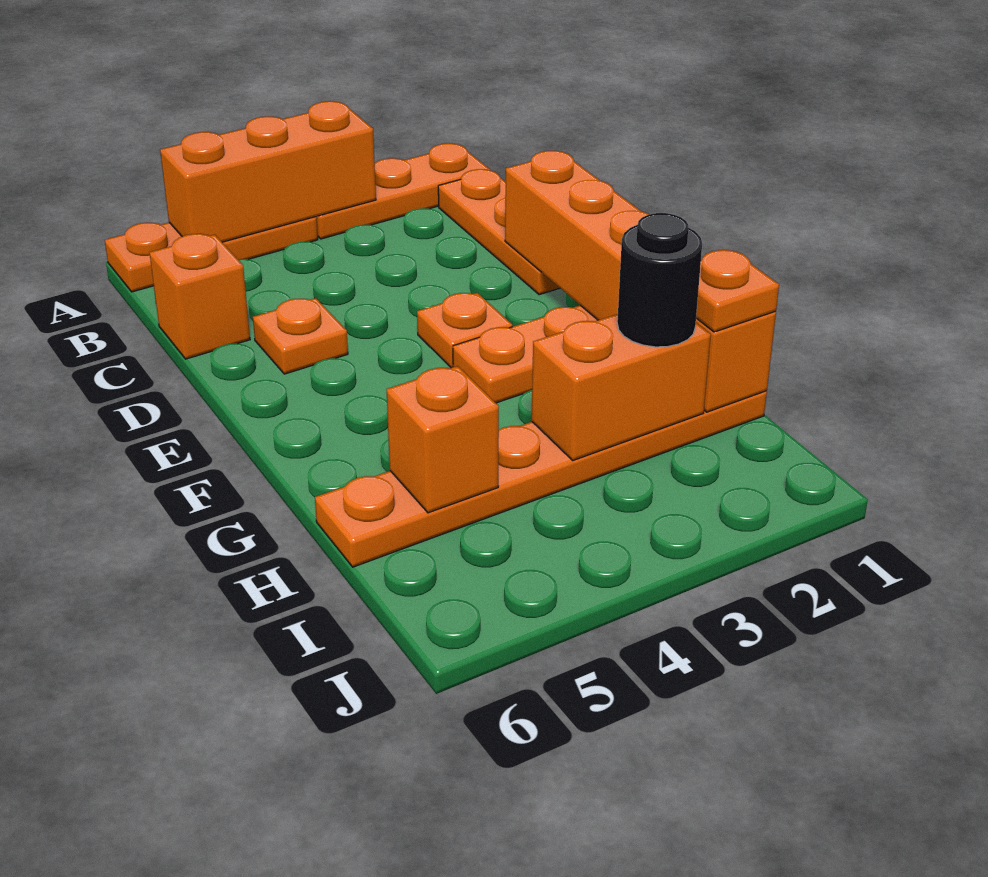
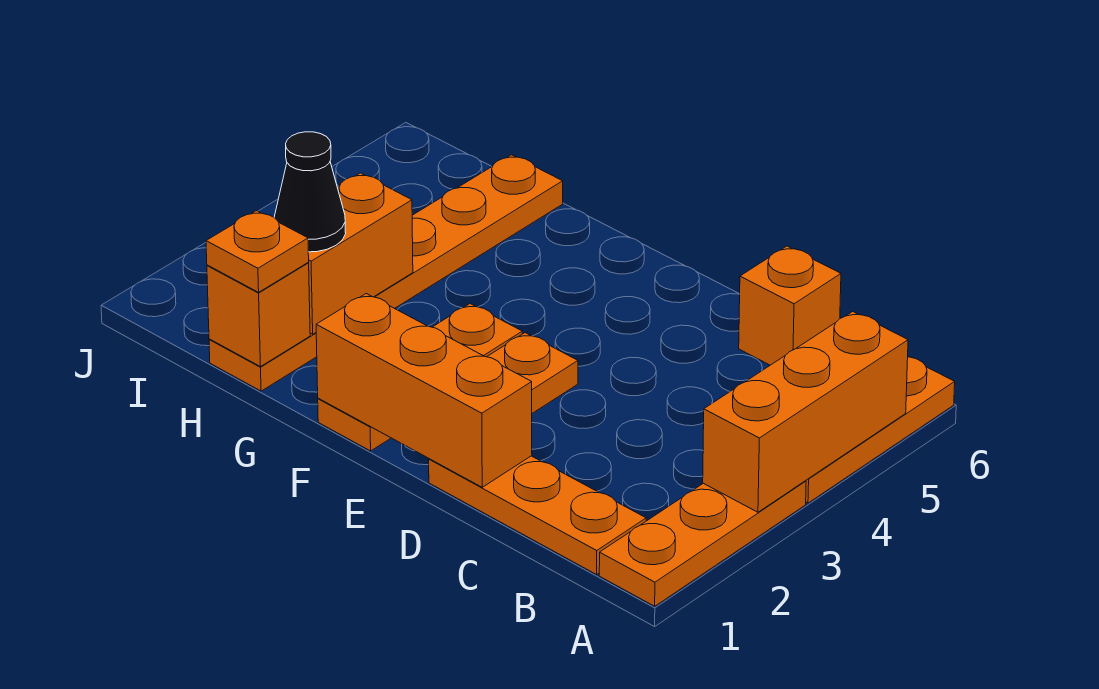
orange plate D5 level 1 -> none
black round brick H2 level 3 -> black cone H2 level 3
orange brick H5 level 2 -> none

